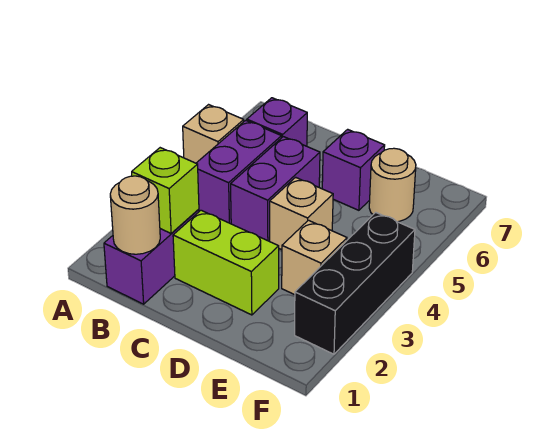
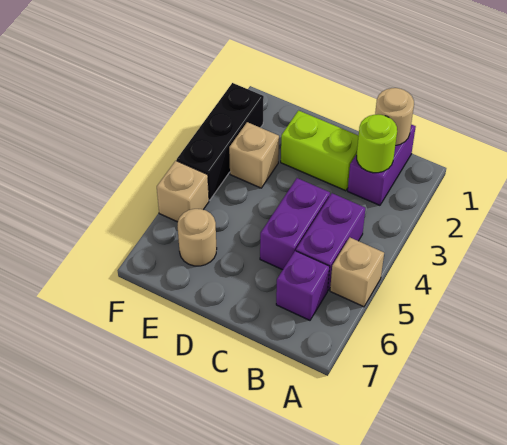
lime brick B2 level 2 -> lime round brick B2 level 2
tan brick D4 level 1 -> tan brick F5 level 1
purple brick D6 level 1 -> none

